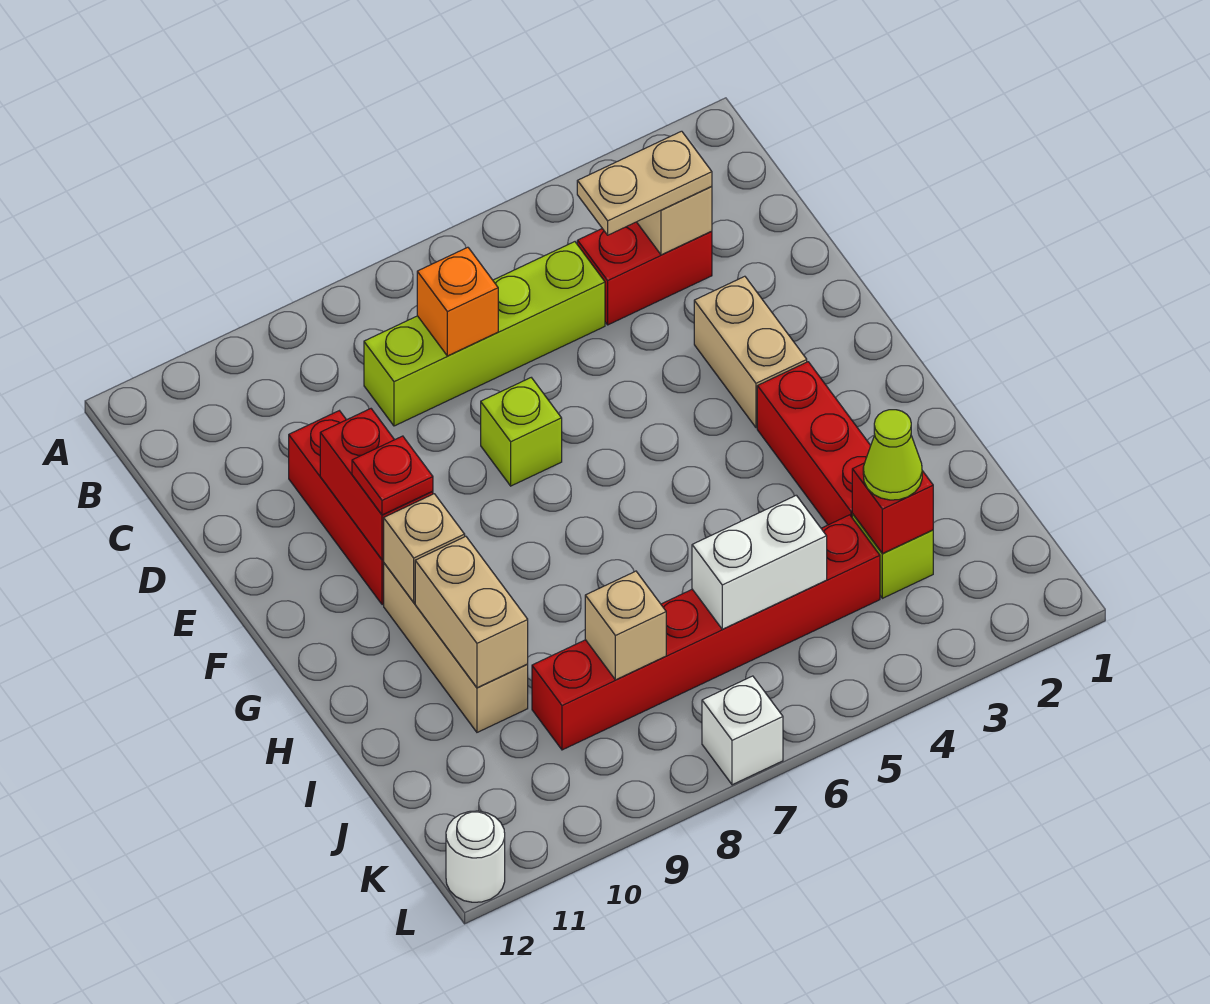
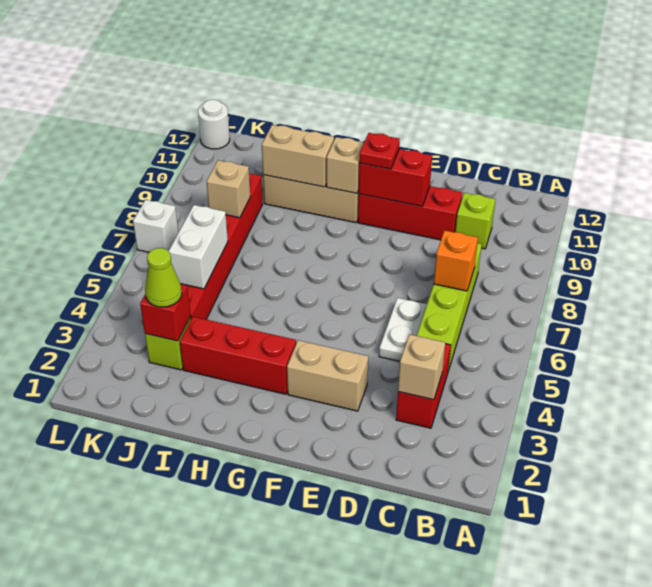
tan plate C3:C4 level 3 -> none
none -> white plate D5:D6 level 1
lime brick E7 level 1 -> lime brick C10 level 1

